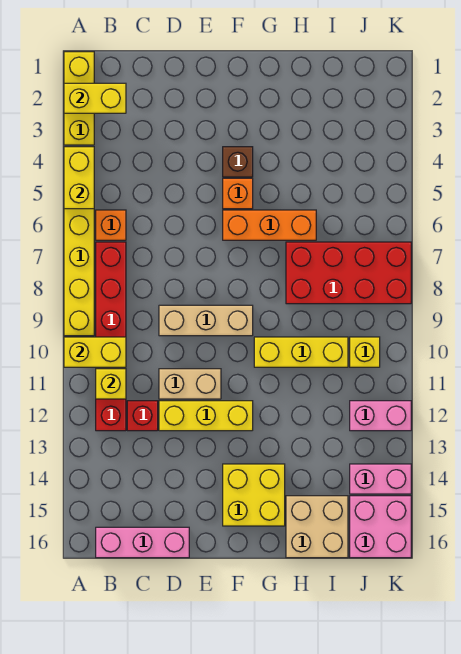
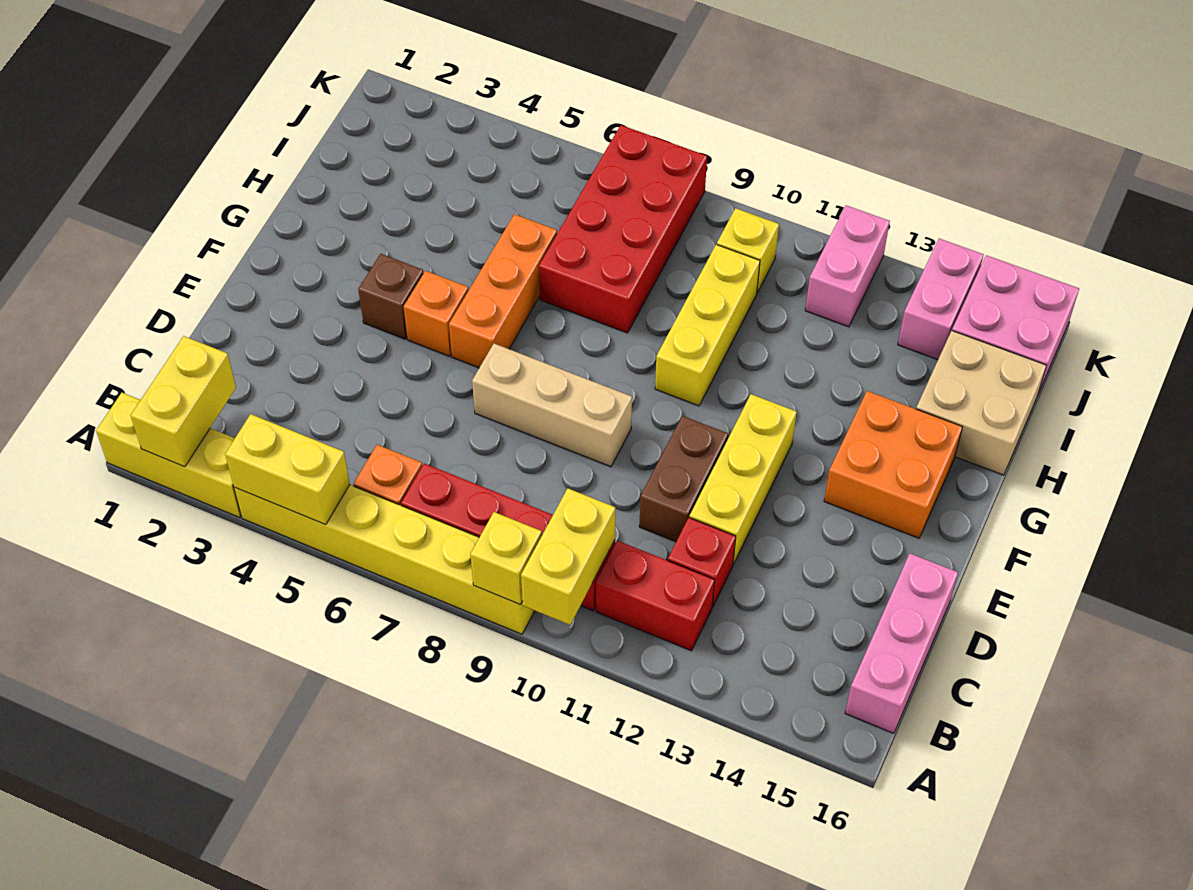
yellow brick B11 level 2 -> yellow brick A9 level 2
tan brick D9:F9 level 1 -> tan brick E7:E9 level 1
tan brick D11:E11 level 1 -> brown brick D11:E11 level 1
yellow brick F14:G15 level 1 -> orange brick F14:G15 level 1

